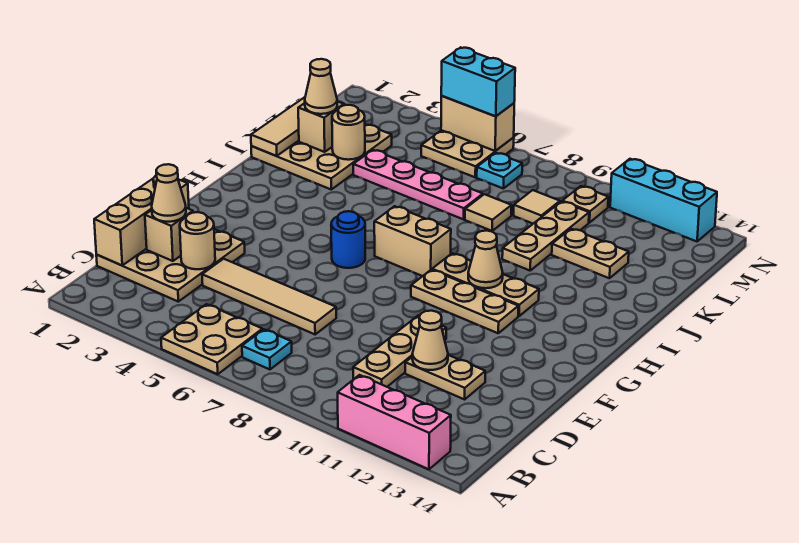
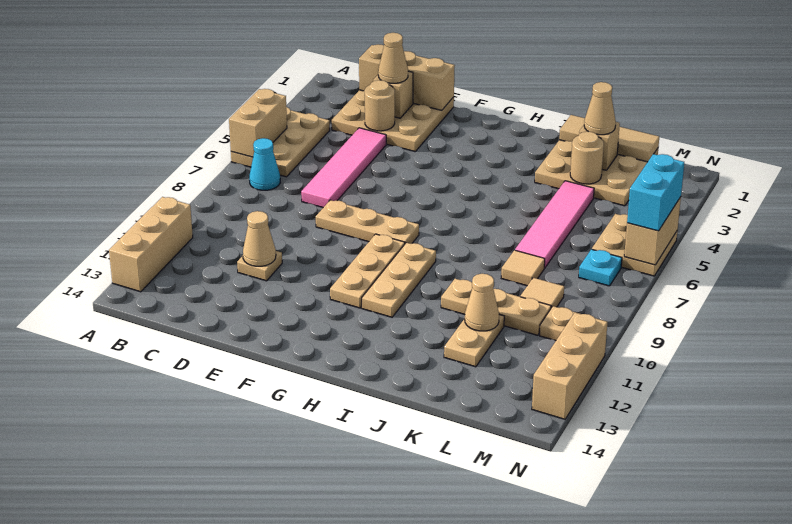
tan plate A5:B6 level 1 -> tan plate A4:B6 level 1
pink brick A11:A13 level 1 -> tan brick A11:A13 level 1
cyan plate B7 level 1 -> cyan cone B7 level 1
tan plate C10:E10 level 1 -> tan plate E8:G8 level 1
tan tile D4:D7 level 1 -> pink tile D4:D7 level 1
tan plate D11:D12 level 1 -> tan plate D11 level 1
blue round brick G6 level 1 -> none
tan brick H7:H8 level 1 -> tan brick A5:A6 level 2
tan cone H10 level 2 -> tan cone K11 level 2
pink plate K4:K7 level 1 -> pink tile K4:K7 level 1
cyan brick N11:N13 level 1 -> tan brick N11:N13 level 1

